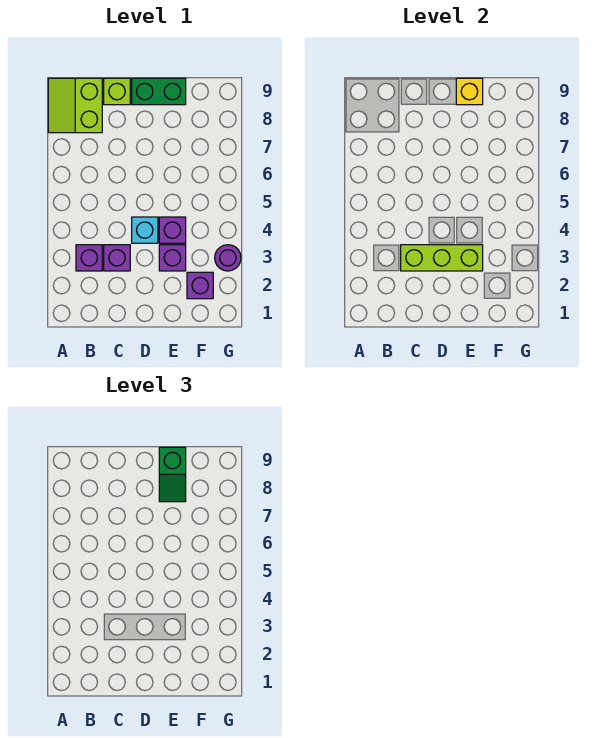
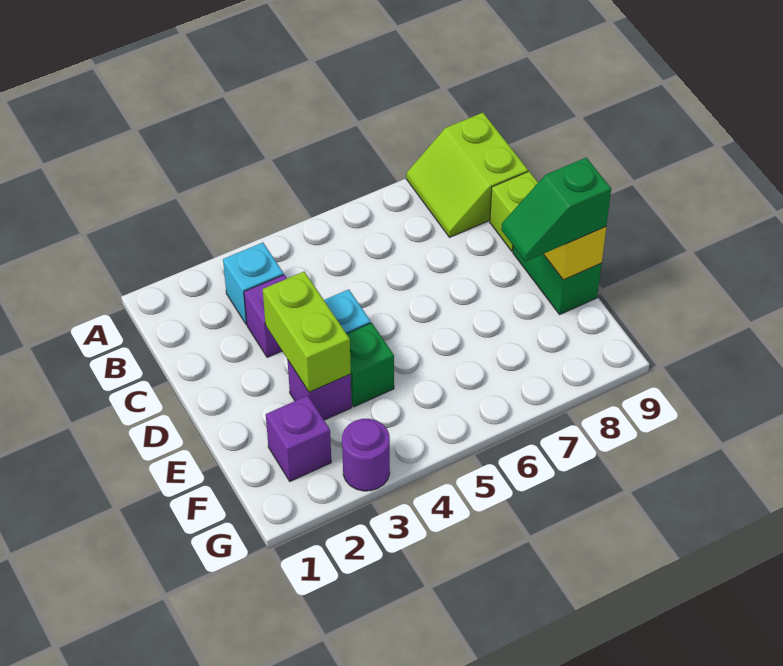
lime slope A8:B9 level 1 top B -> lime slope A8:B9 level 1 top 9
purple brick B3 level 1 -> cyan brick B3 level 1
lime brick C3:E3 level 2 -> lime brick D3:E3 level 2
purple brick E4 level 1 -> green brick E4 level 1

